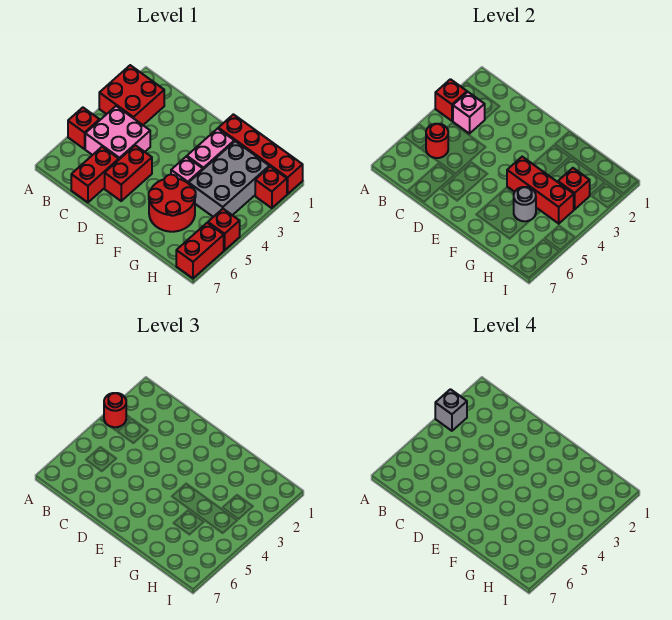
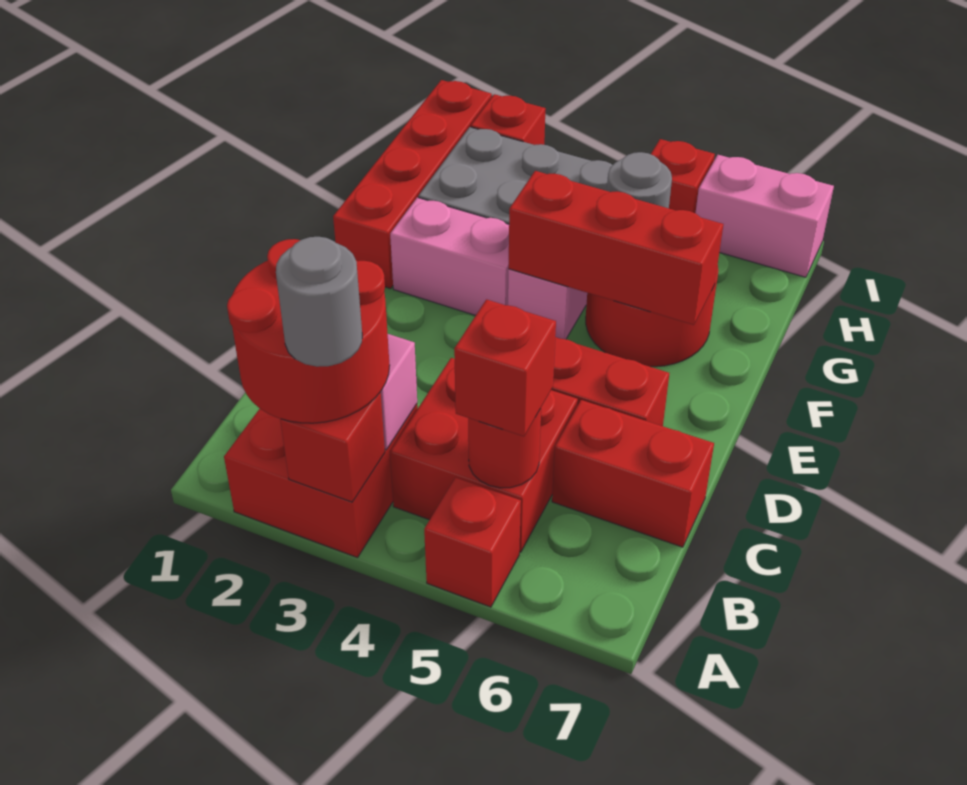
red round brick A3 level 3 -> red round brick A2:B3 level 3
grey brick A3 level 4 -> grey round brick A3 level 4
pink brick B4:C5 level 1 -> red brick B4:C5 level 1
red brick F4:H4 level 2 -> red brick F4:F6 level 2
red brick H3 level 2 -> red brick B5 level 3
red brick I6:I7 level 1 -> pink brick I6:I7 level 1

